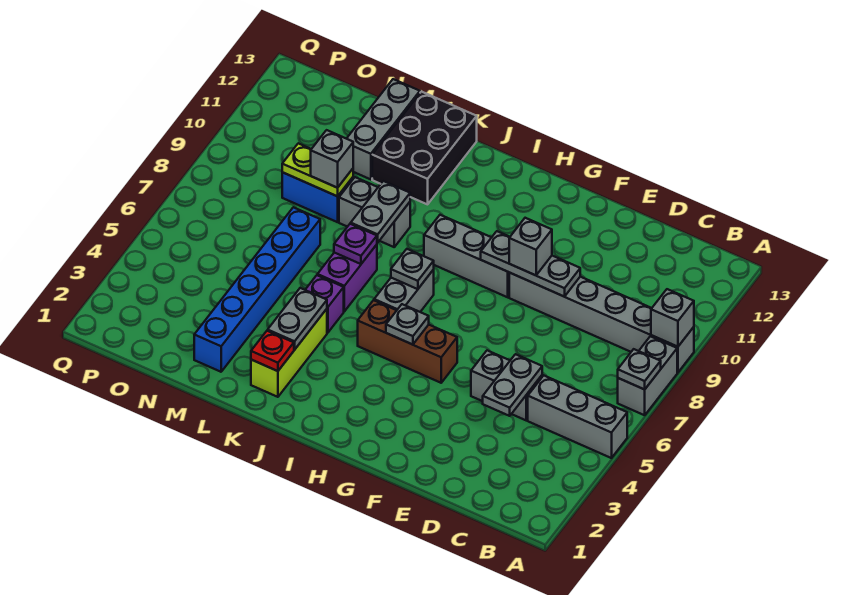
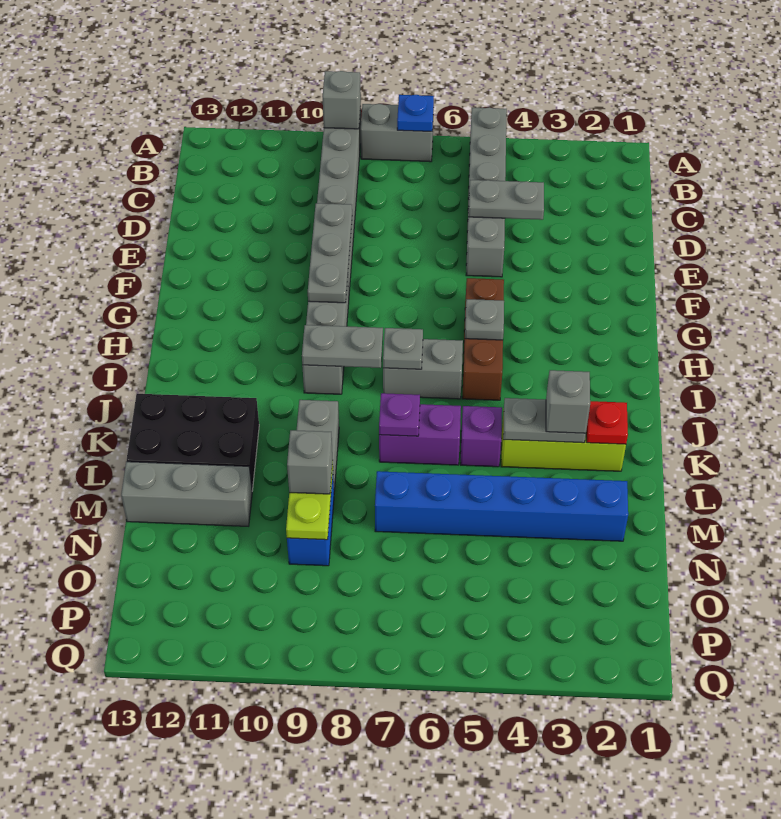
grey plate A7 level 2 -> blue plate A7 level 2
grey brick F9 level 3 -> grey brick K3 level 3
grey plate K8:K9 level 2 -> grey plate I8:I9 level 2

